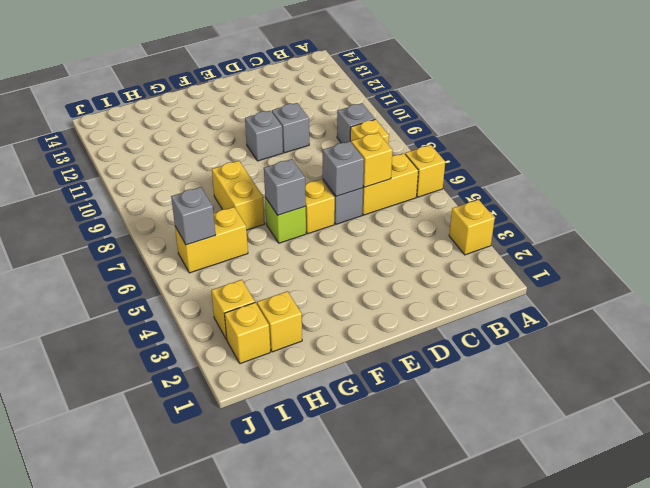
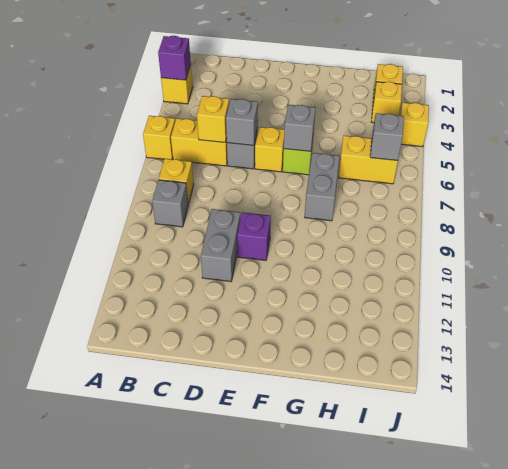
none -> purple brick A3 level 2
grey brick D10 level 1 -> grey brick D10:D11 level 1
grey brick E10 level 1 -> purple brick E10 level 1
yellow brick G7:G8 level 1 -> grey brick G7:G8 level 1
yellow brick H2 level 1 -> yellow brick J4 level 1

